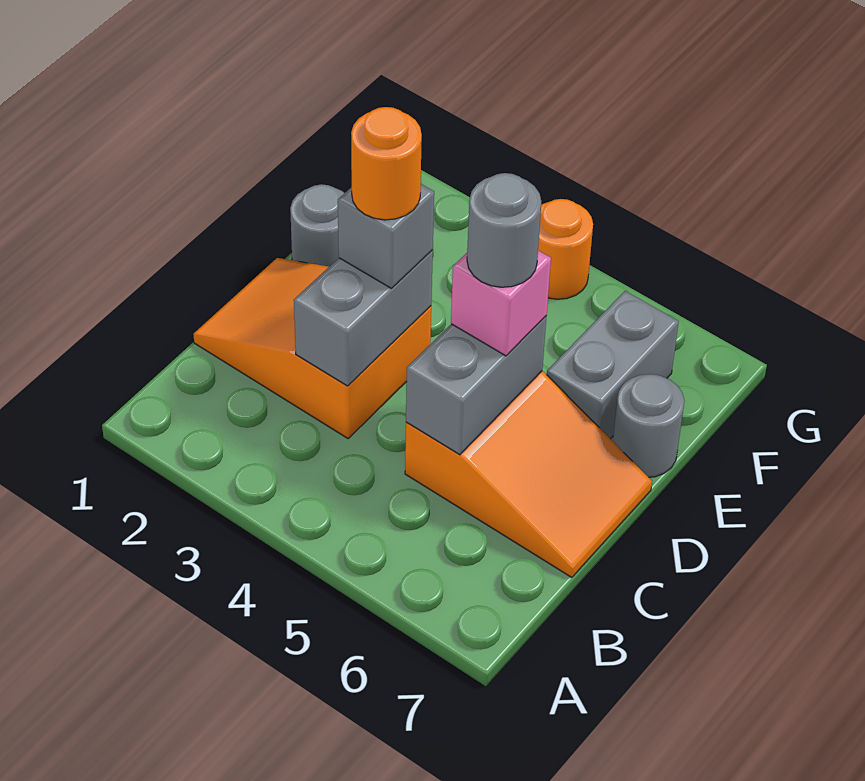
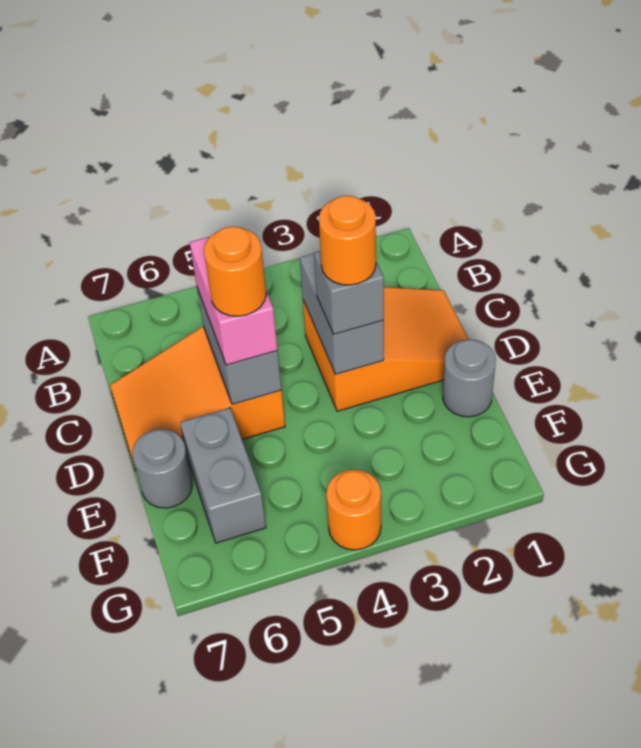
pink brick D5 level 3 -> pink brick C5:D5 level 3
grey round brick D5 level 4 -> orange round brick D5 level 4

